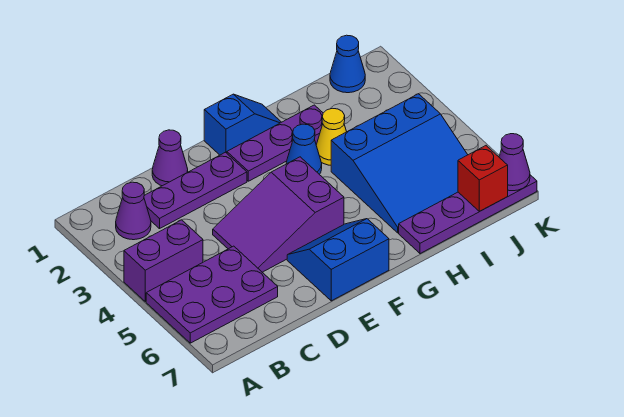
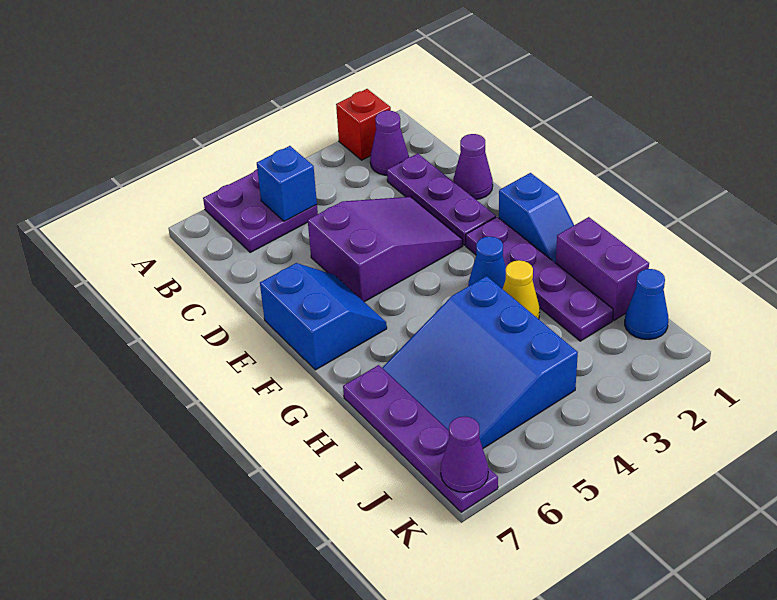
purple brick A4:B4 level 1 -> purple brick H1:I1 level 1
purple plate A5:C6 level 1 -> purple plate A5:B6 level 1
none -> blue brick B5 level 2
purple slope D4:F5 level 1 top F -> purple slope D3:E5 level 1 top 5
purple plate F2:H2 level 1 -> purple plate F2:I2 level 1
red brick J7 level 2 -> red brick A2 level 1

